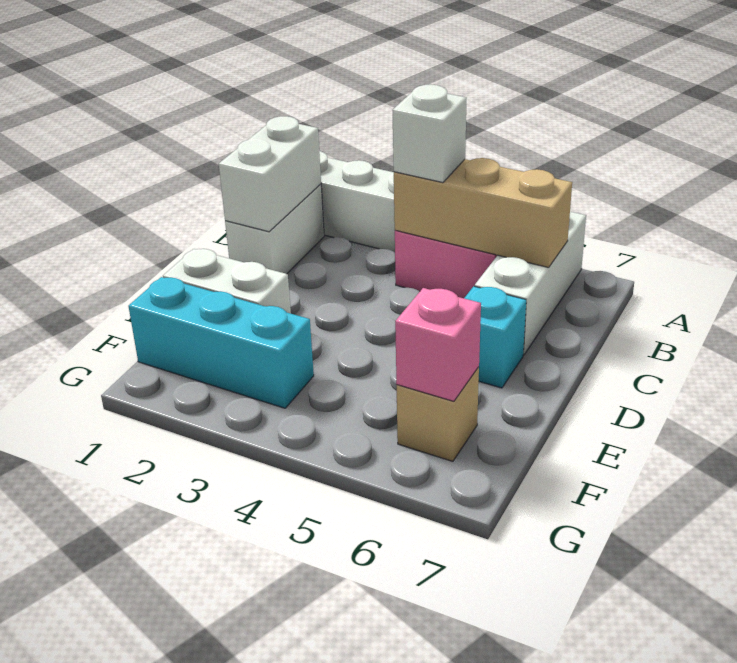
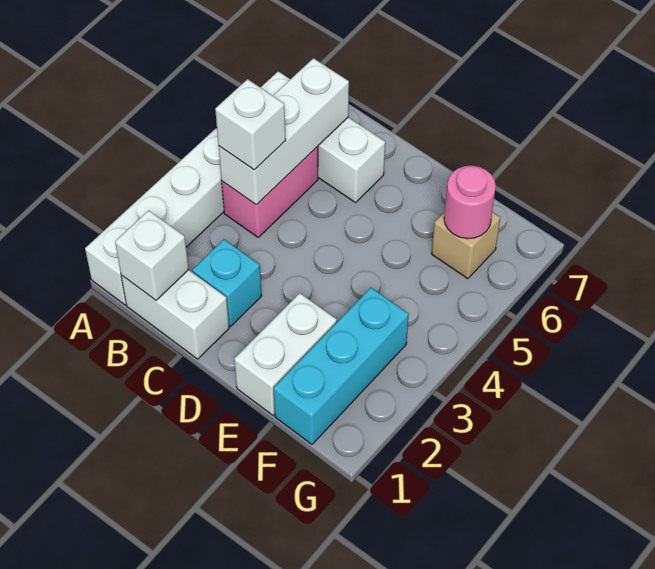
white brick B1:C1 level 2 -> white brick B1 level 2
tan brick B4:B6 level 2 -> white brick B4:B6 level 2
cyan brick D6 level 1 -> cyan brick C2 level 1
pink brick F6 level 2 -> pink round brick F6 level 2

